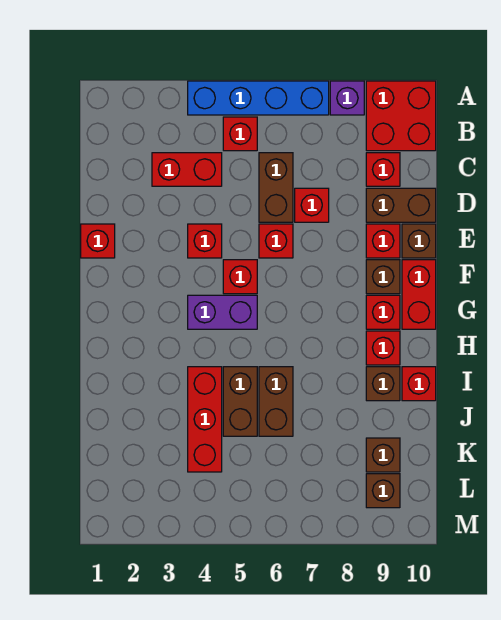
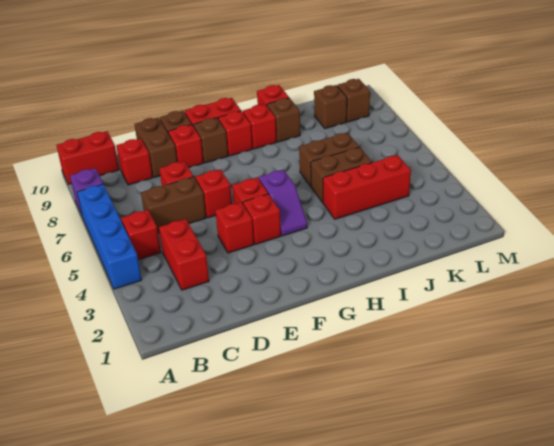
red brick A9:B10 level 1 -> red brick A10:B10 level 1
red brick E1 level 1 -> red brick F4 level 1
purple brick G4:G5 level 1 -> purple slope G4:G5 level 1 top 5

